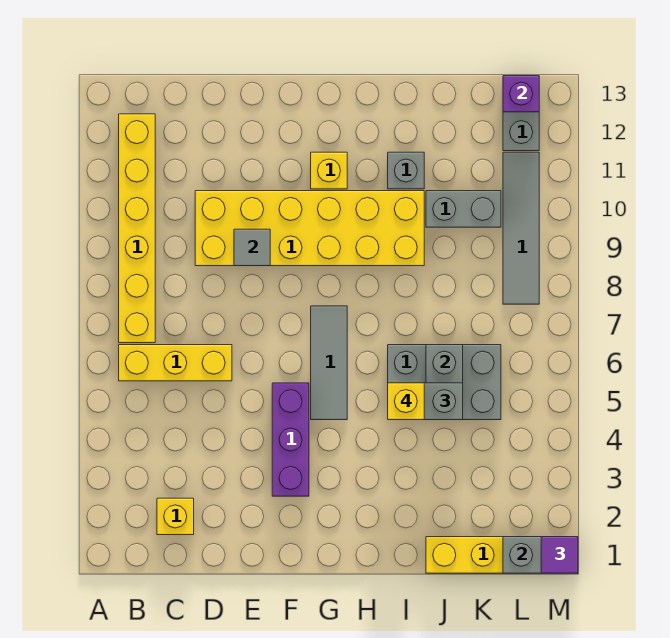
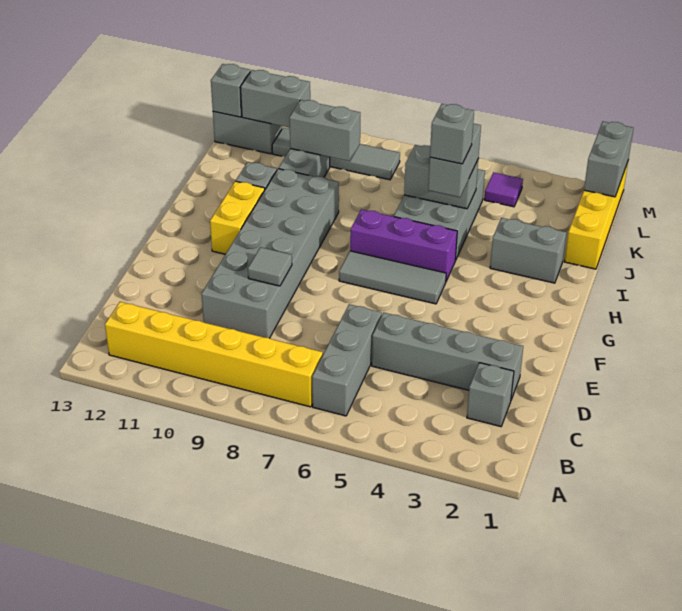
yellow brick B6:D6 level 1 -> grey brick B6:D6 level 1
yellow brick C2 level 1 -> grey brick C2 level 1
none -> grey brick D2:D5 level 1
yellow brick D9:I10 level 1 -> grey brick D9:I10 level 1
purple brick F3:F5 level 1 -> purple brick H5:H7 level 1
yellow brick G11 level 1 -> yellow brick G11:H11 level 1
none -> grey brick I2:I3 level 1
yellow brick I5 level 4 -> grey brick I5 level 4
none -> grey brick K9:K10 level 2
none -> grey brick L11:L12 level 2
purple brick L13 level 2 -> grey brick L13 level 2
purple tile M1 level 3 -> purple tile L4 level 1

